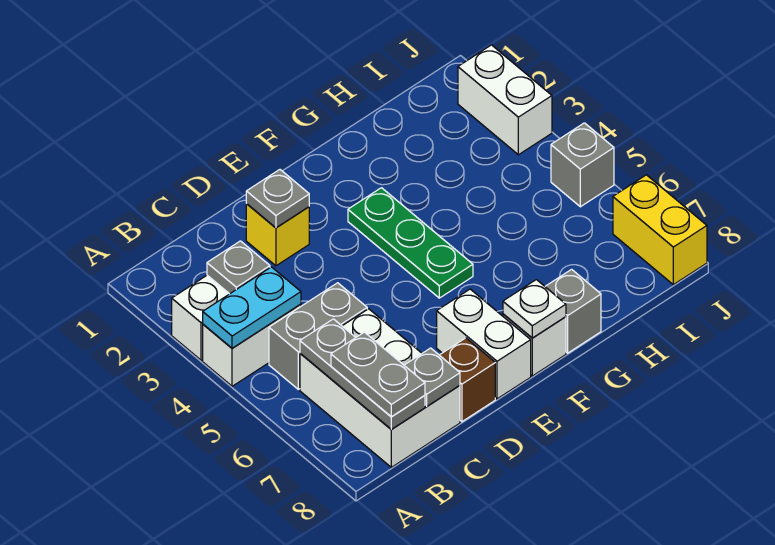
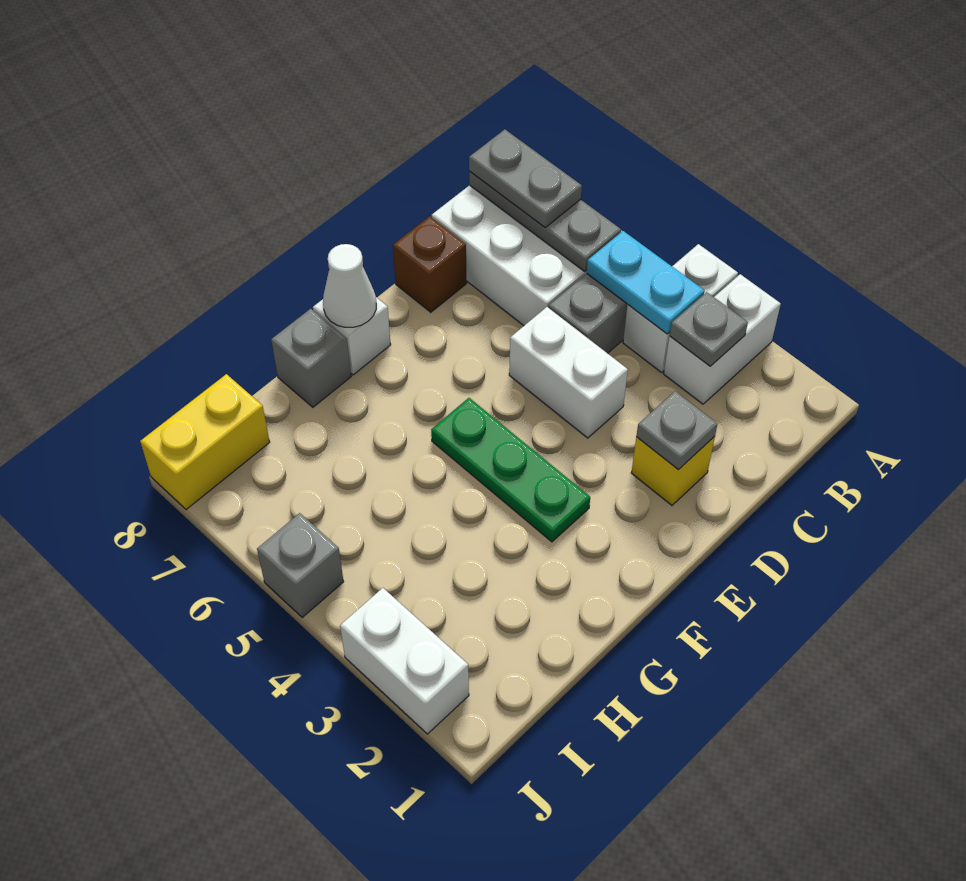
cyan plate A4:B4 level 2 -> cyan plate B4:B5 level 2
grey plate C8 level 2 -> none
white brick E7:E8 level 1 -> white brick D4:D5 level 1
white plate F8 level 2 -> white cone F8 level 2
yellow brick J7:J8 level 1 -> yellow brick I8:J8 level 1

